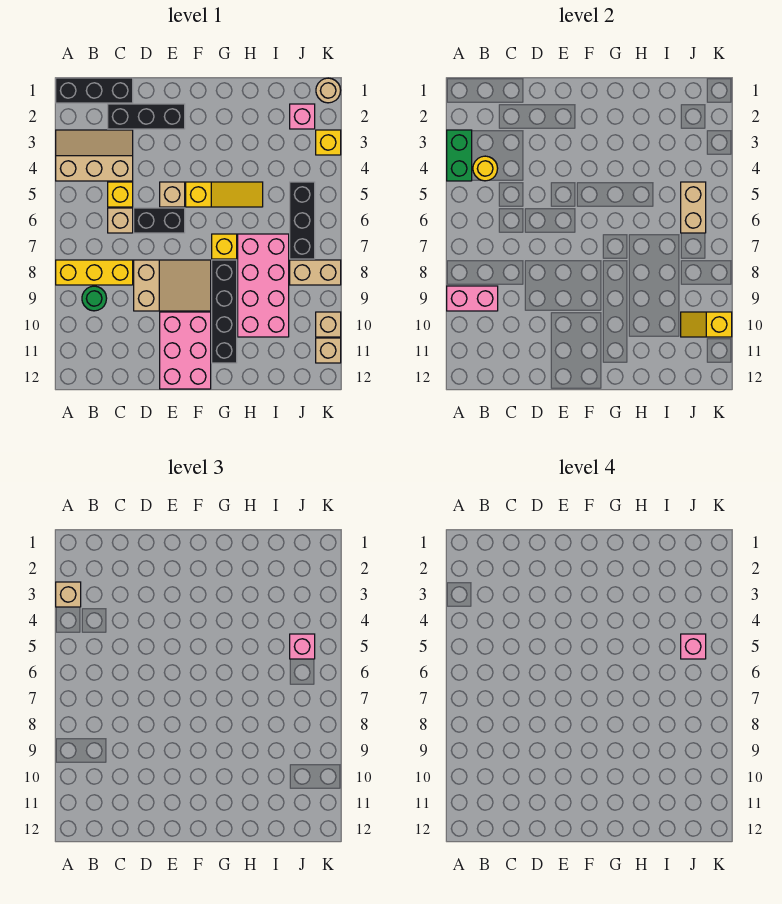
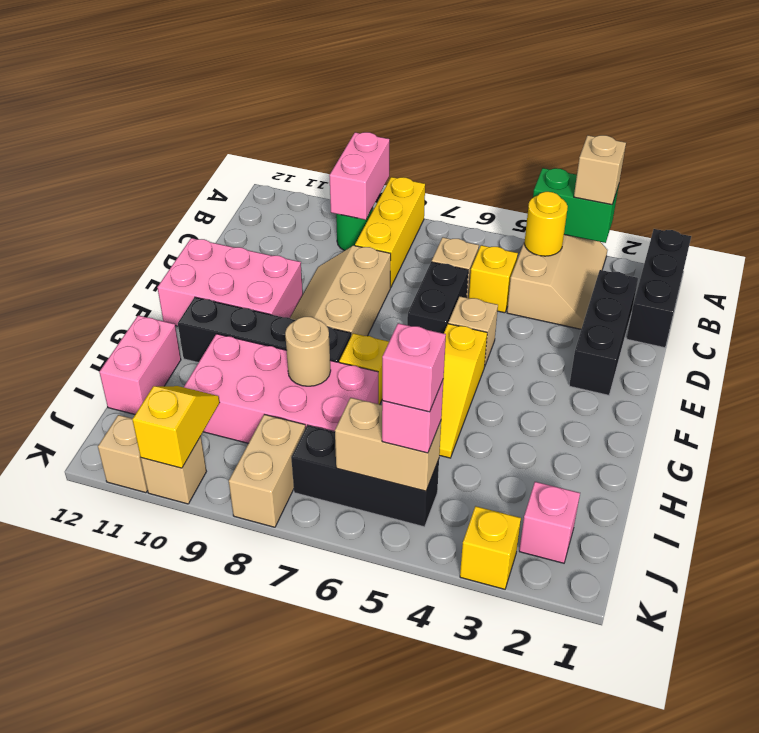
tan slope D8:F9 level 1 top D -> tan slope D8:F9 level 1 top 8
none -> pink brick H12:I12 level 1
tan round brick K1 level 1 -> tan round brick H8 level 2

